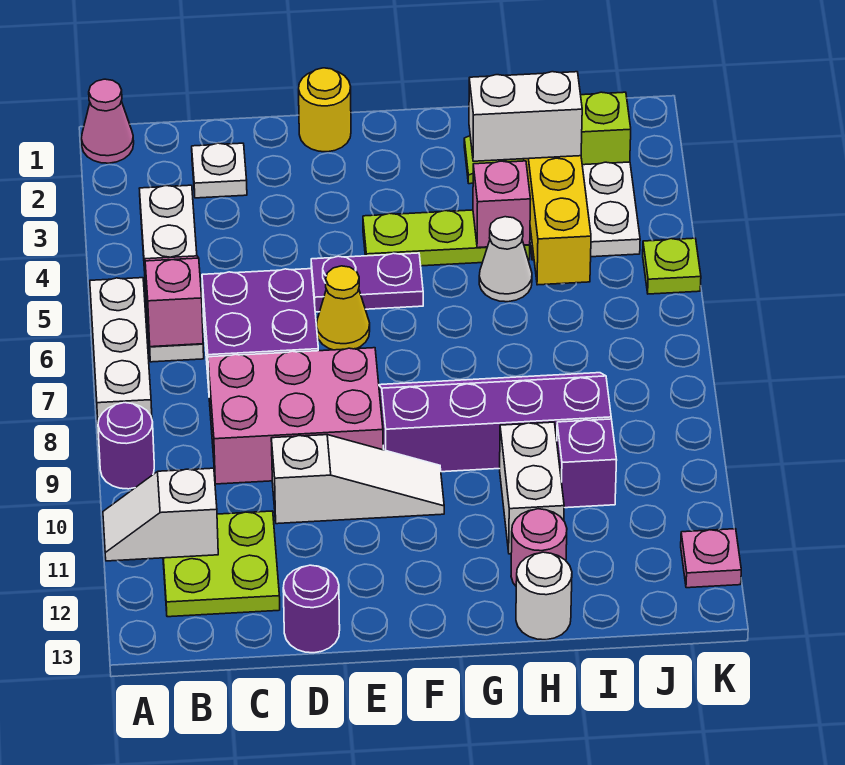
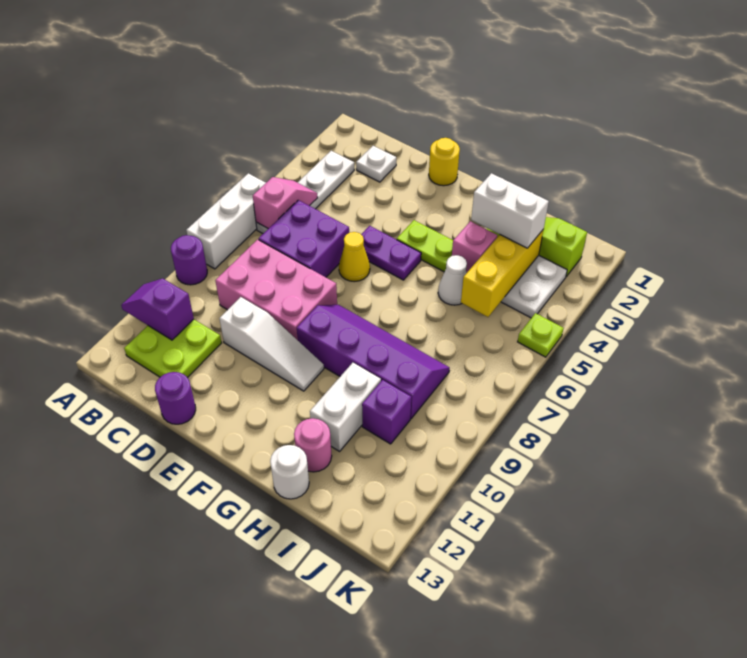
pink cone A1 level 1 -> none
white slope A11:B11 level 2 top B -> purple slope A11:B11 level 2 top B
pink plate K12 level 1 -> none

